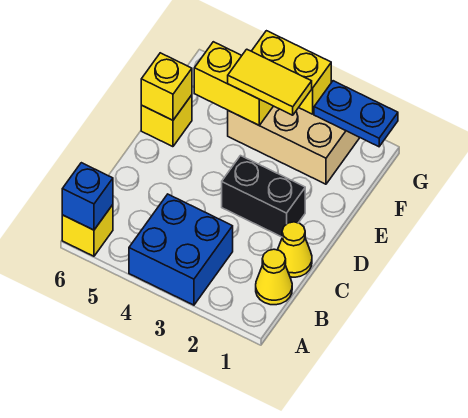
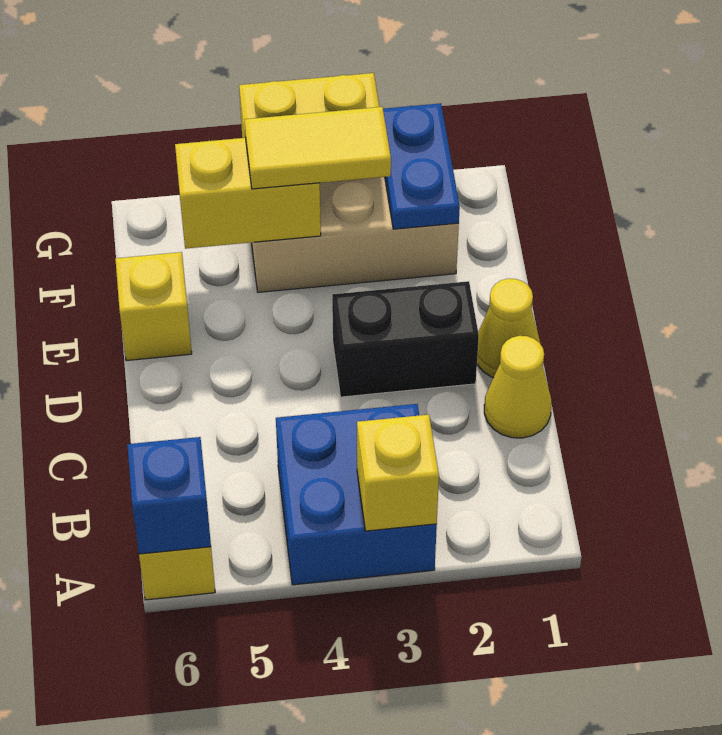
yellow cone B1 level 1 -> yellow cone D1 level 1
yellow brick E6 level 2 -> yellow brick A3 level 2
blue plate G1:G2 level 2 -> blue plate F2:G2 level 2

